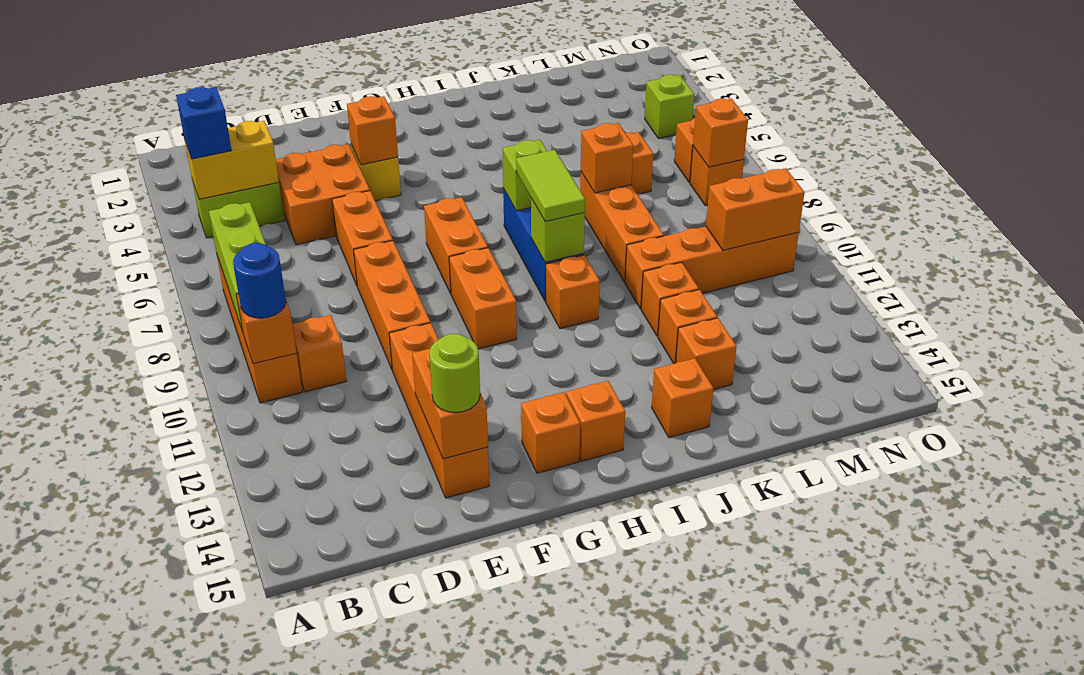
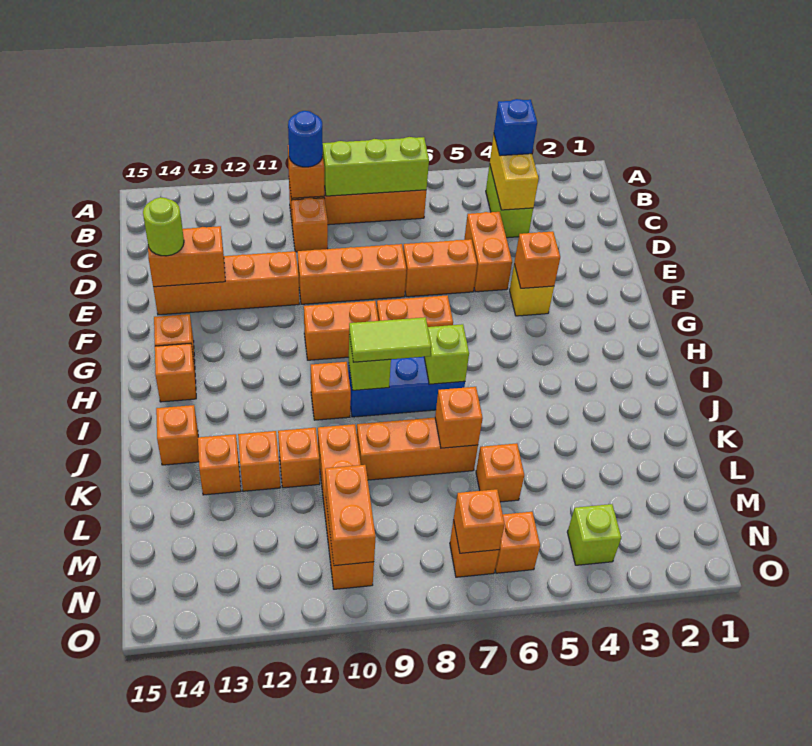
orange brick D4:E5 level 1 -> orange brick D5:E5 level 1

